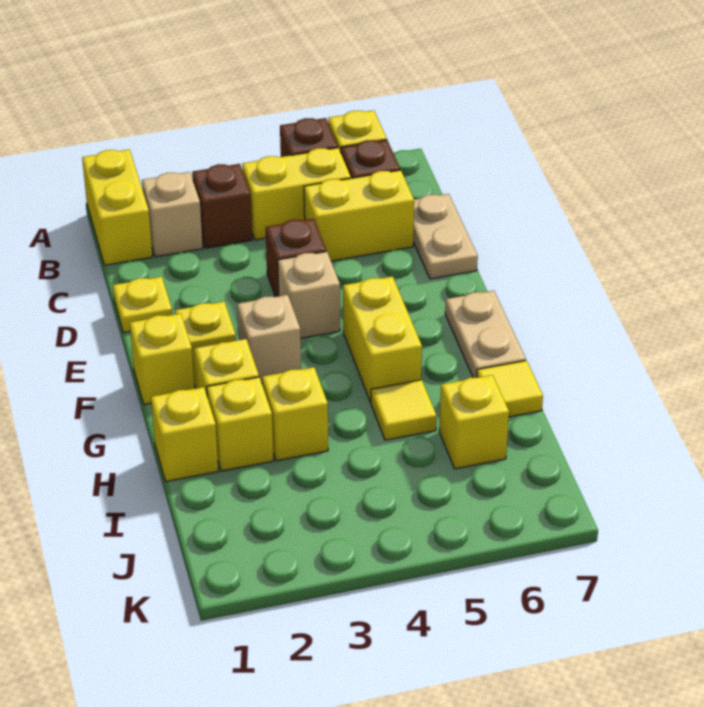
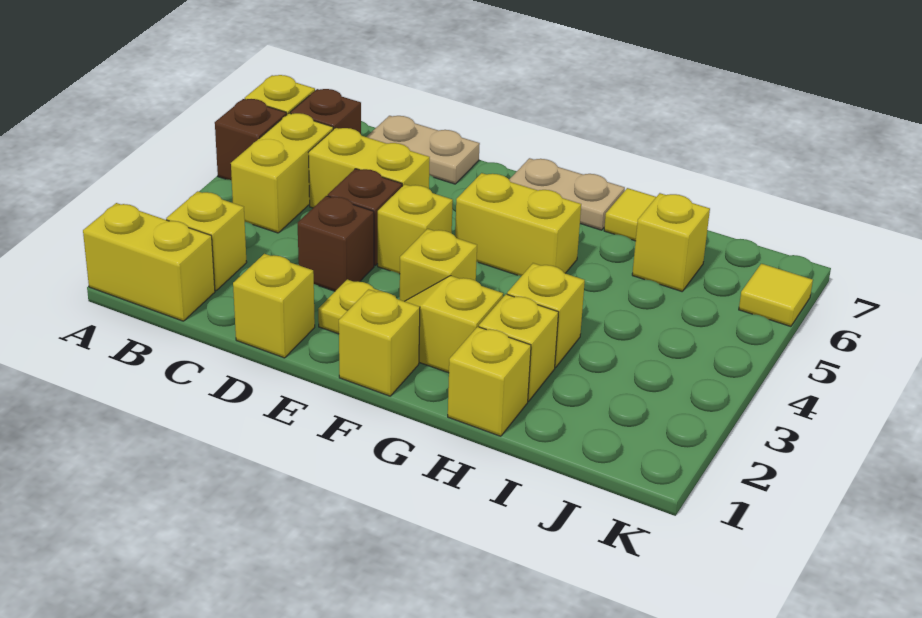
tan brick B2 level 1 -> yellow brick B2 level 1
brown brick B3 level 1 -> brown brick D3 level 1
yellow brick C5:C6 level 1 -> yellow brick C5:D5 level 1
yellow plate D1 level 1 -> yellow brick D1 level 1
tan brick E4 level 1 -> yellow brick E4 level 1
tan brick F3 level 1 -> yellow brick F3 level 1
yellow tile H5 level 1 -> yellow tile K6 level 1

